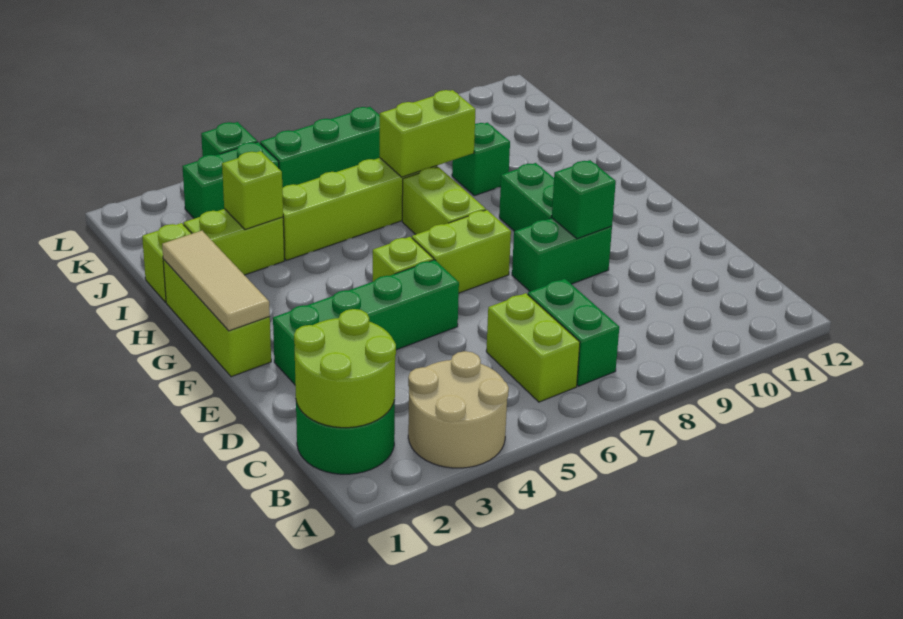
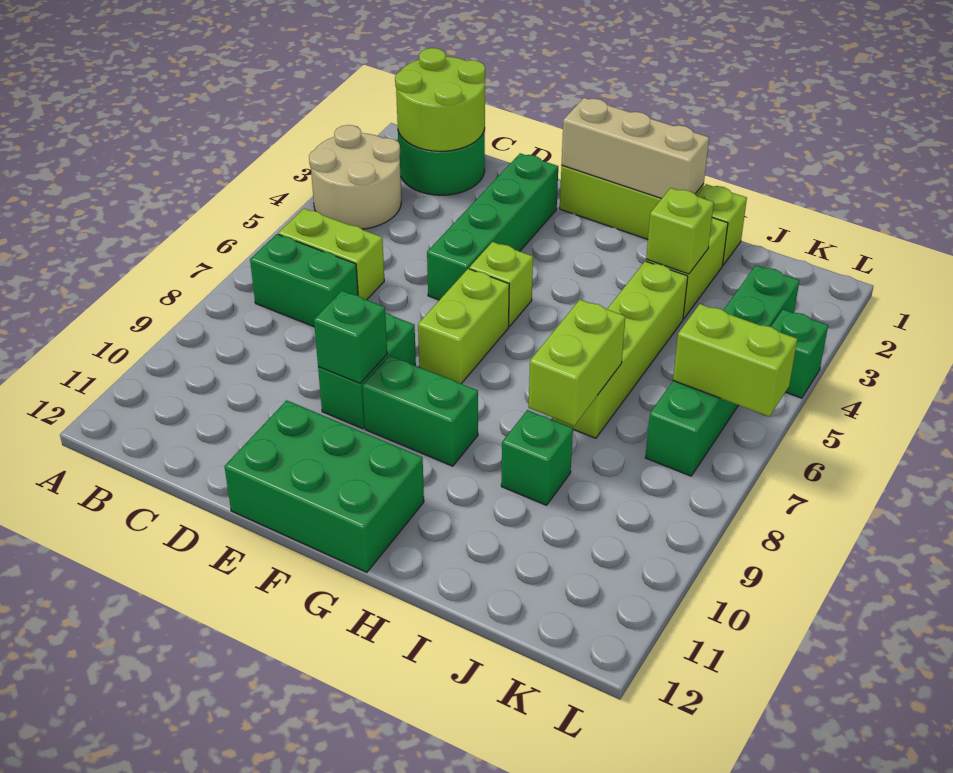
none -> green brick E11:G12 level 1
tan tile F1:H1 level 2 -> tan brick F1:H1 level 2
lime brick G7:H7 level 1 -> lime brick K6:L6 level 2

